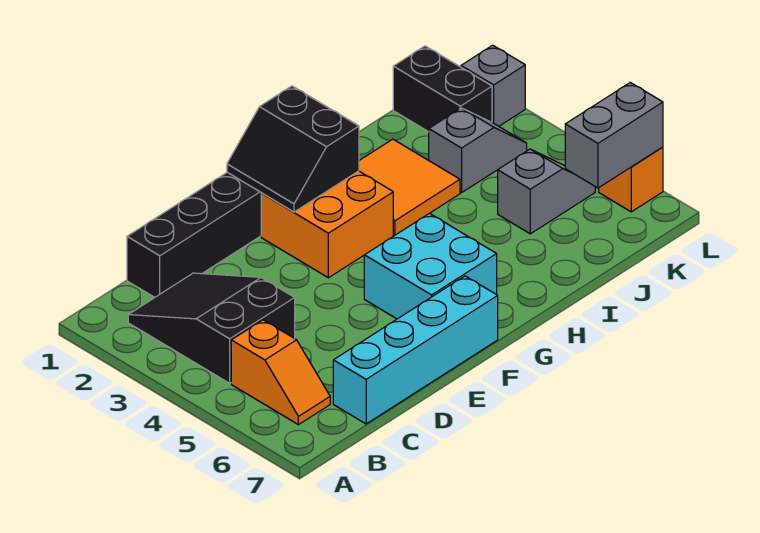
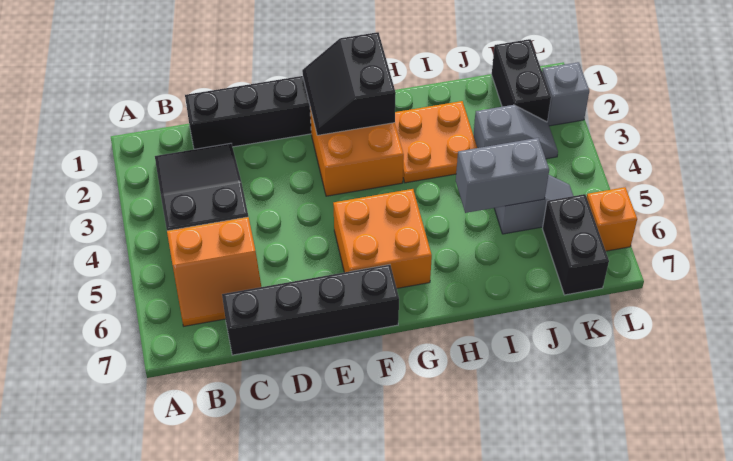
orange slope B5:B6 level 1 top 5 -> orange slope B5:C6 level 1 top 5
cyan brick C7:F7 level 1 -> black brick C7:F7 level 1
cyan brick F5:G6 level 1 -> orange brick F5:G6 level 1
orange tile H2:I3 level 1 -> orange plate H2:I3 level 1
none -> black brick K6:K7 level 1
grey brick K6:L6 level 2 -> grey brick I5:J5 level 2

